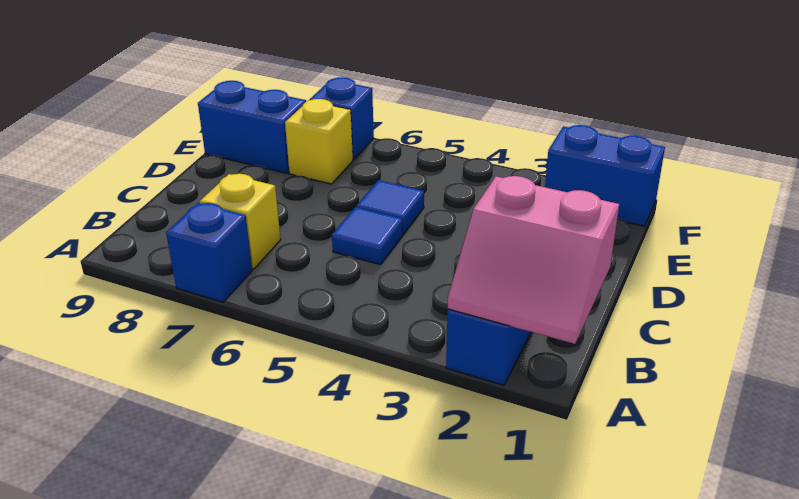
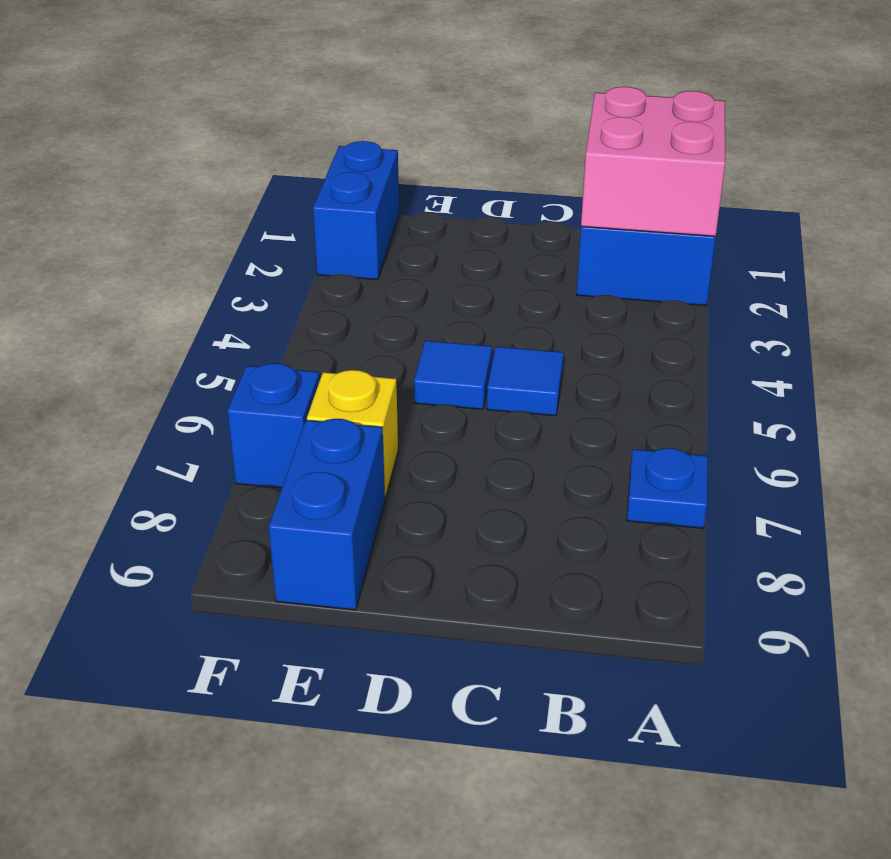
pink slope A1:B2 level 2 top B -> pink brick A1:B2 level 2
blue brick A7 level 1 -> blue plate A7 level 1
yellow brick B7 level 1 -> none

